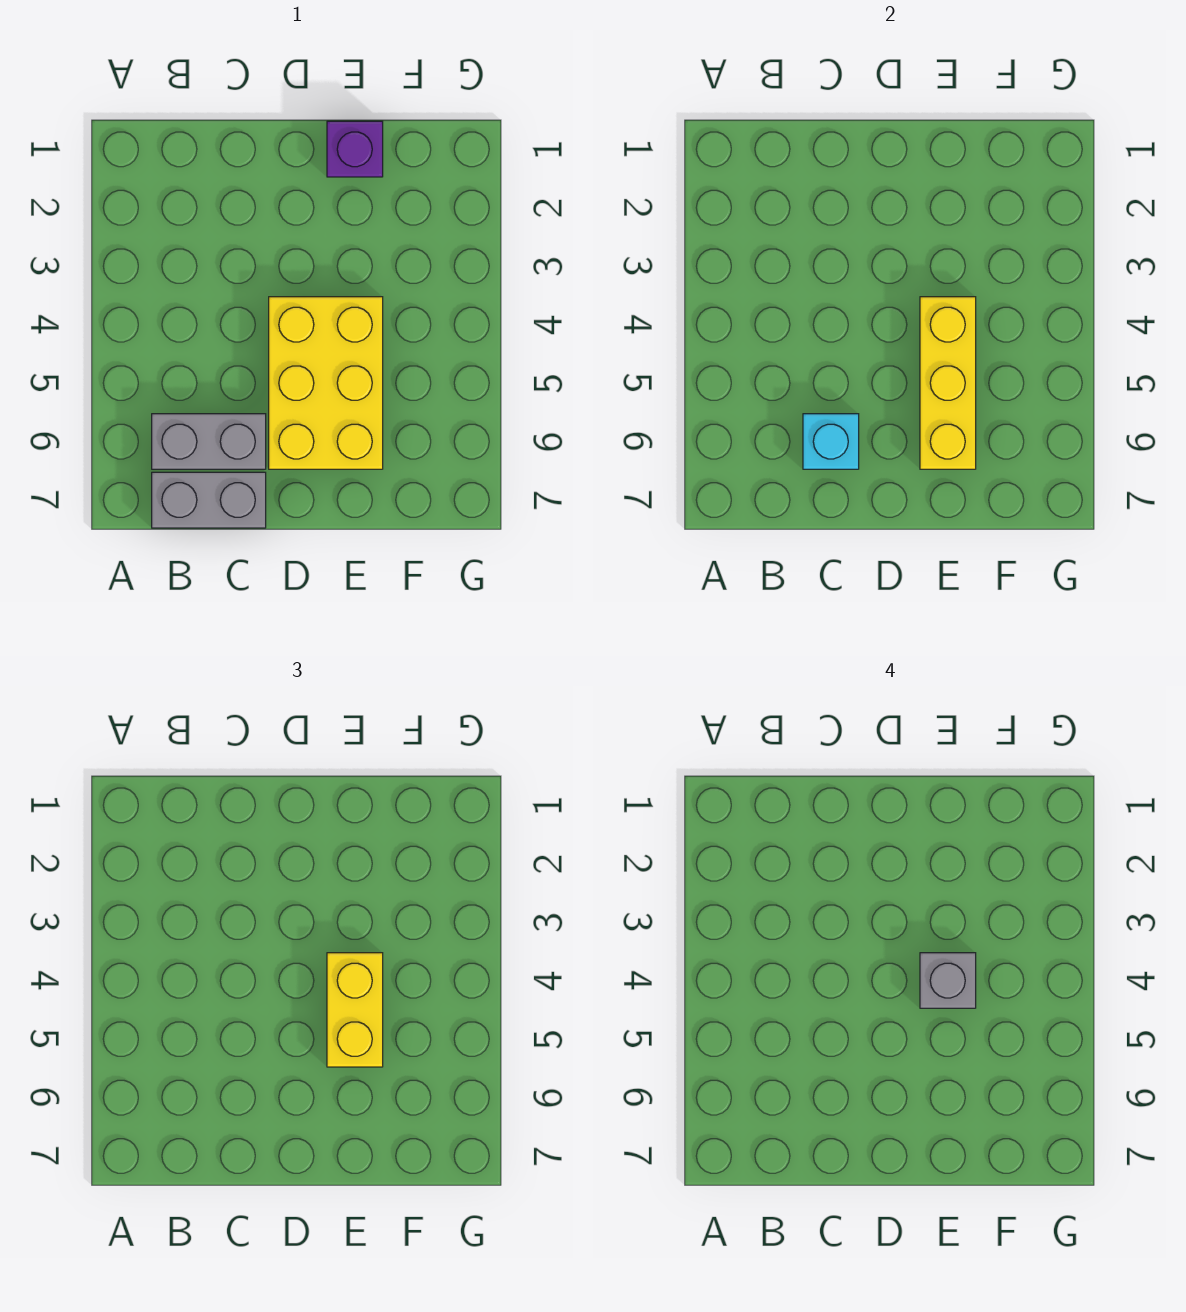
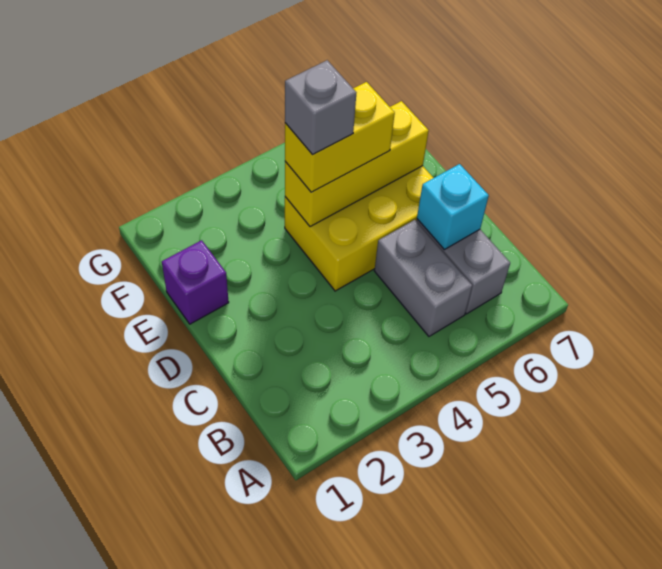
grey brick B7:C7 level 1 -> grey brick B5:C5 level 1

